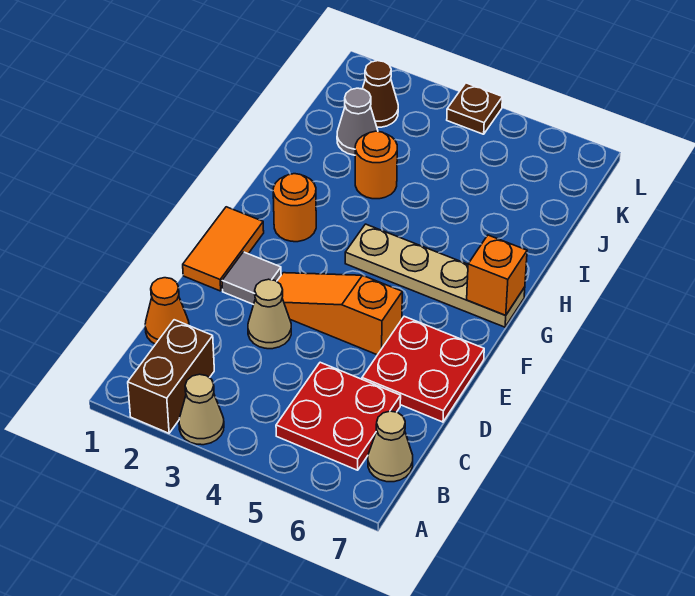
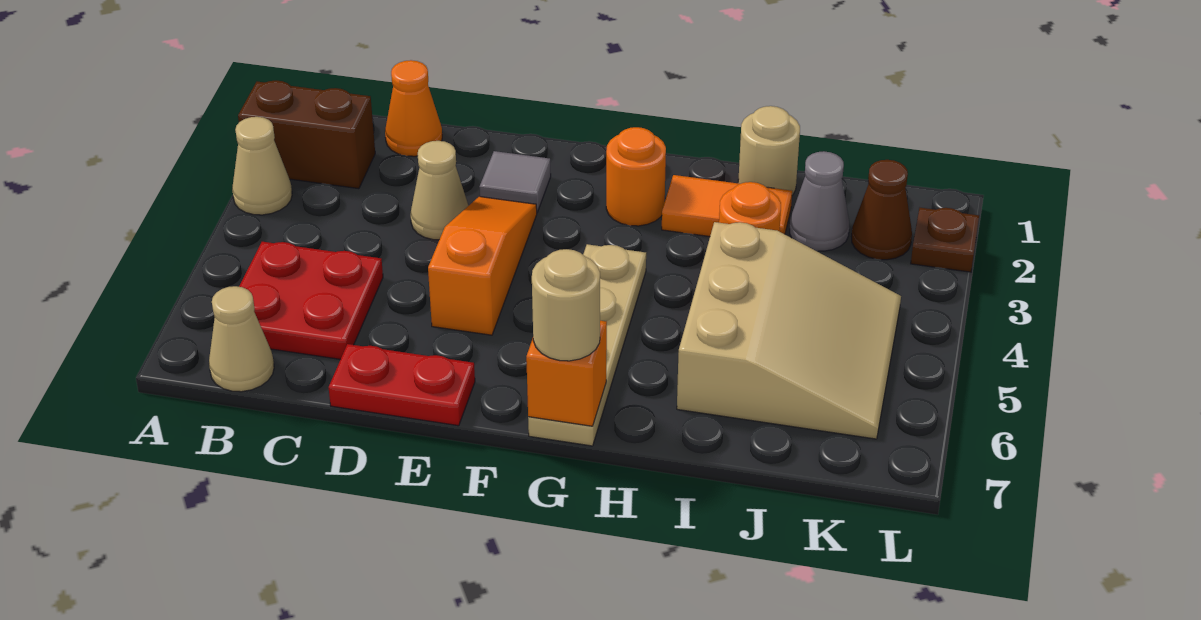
red plate D6:E7 level 1 -> red plate D7:E7 level 1
orange tile E1:F1 level 1 -> orange tile H2:I2 level 1
none -> tan round brick G7 level 3
none -> tan round brick I1 level 1
none -> tan slope I4:K6 level 1 top I
brown plate L4 level 1 -> brown plate L2 level 1

